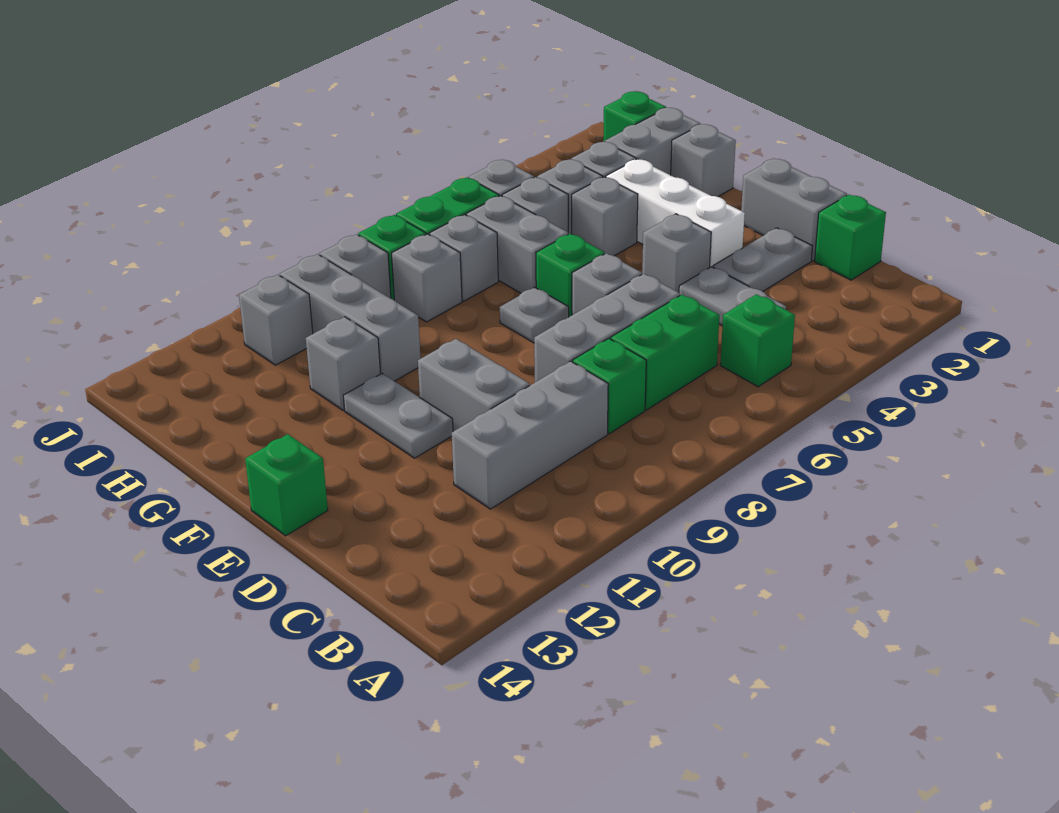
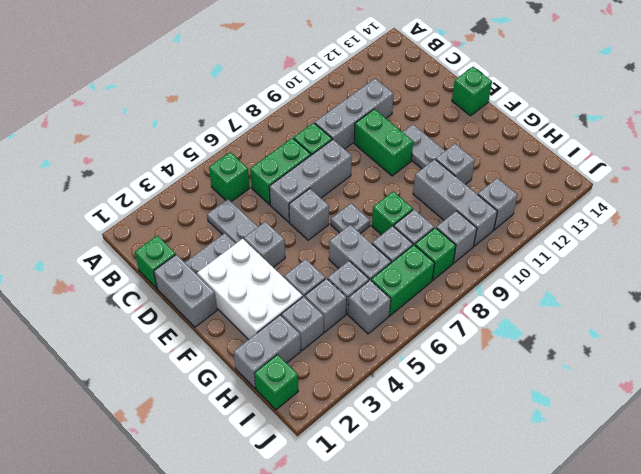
grey brick D10:E10 level 1 -> green brick D10:E10 level 1
white brick E3:G3 level 1 -> white brick E2:G3 level 1
green brick F6 level 1 -> green brick G8 level 1
grey brick G1 level 1 -> none

